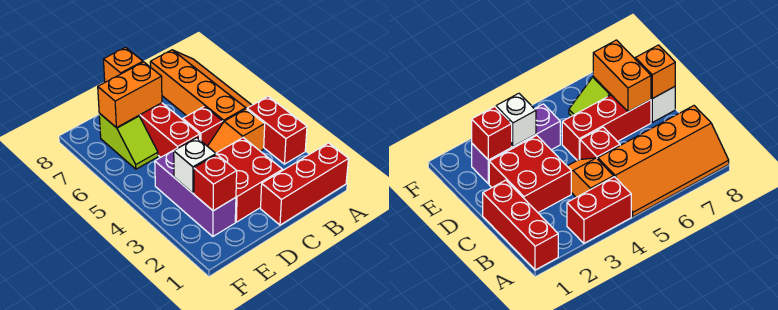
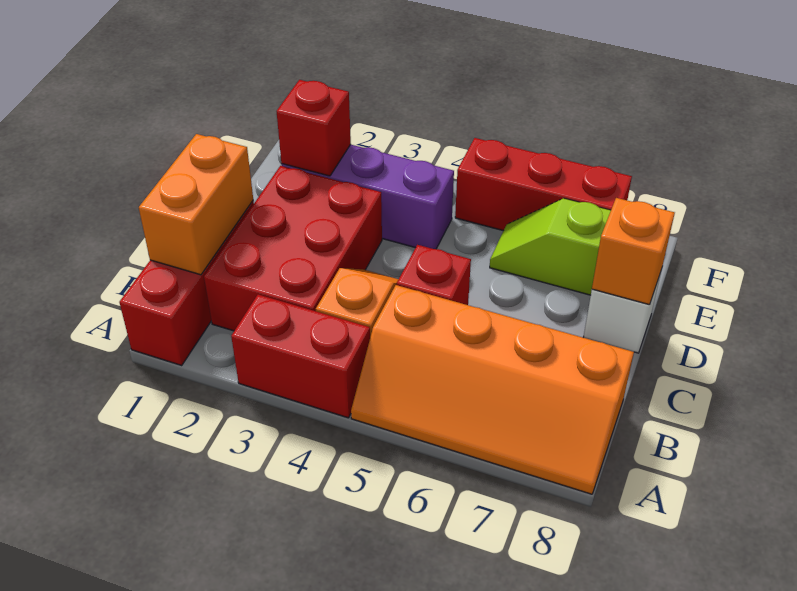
red brick C2:D3 level 1 -> red brick B2:D3 level 1
red brick D5:D7 level 1 -> red brick F5:F7 level 1
orange brick D7:E7 level 2 -> orange brick B1:C1 level 2
white brick E3 level 2 -> none

